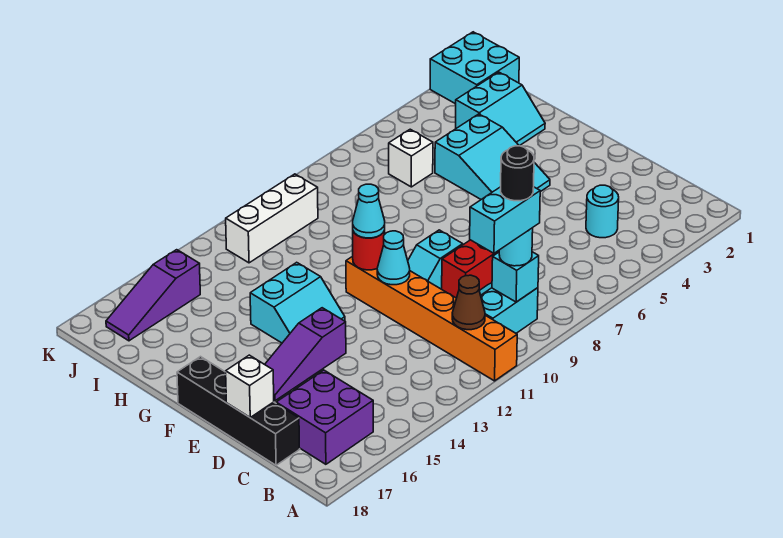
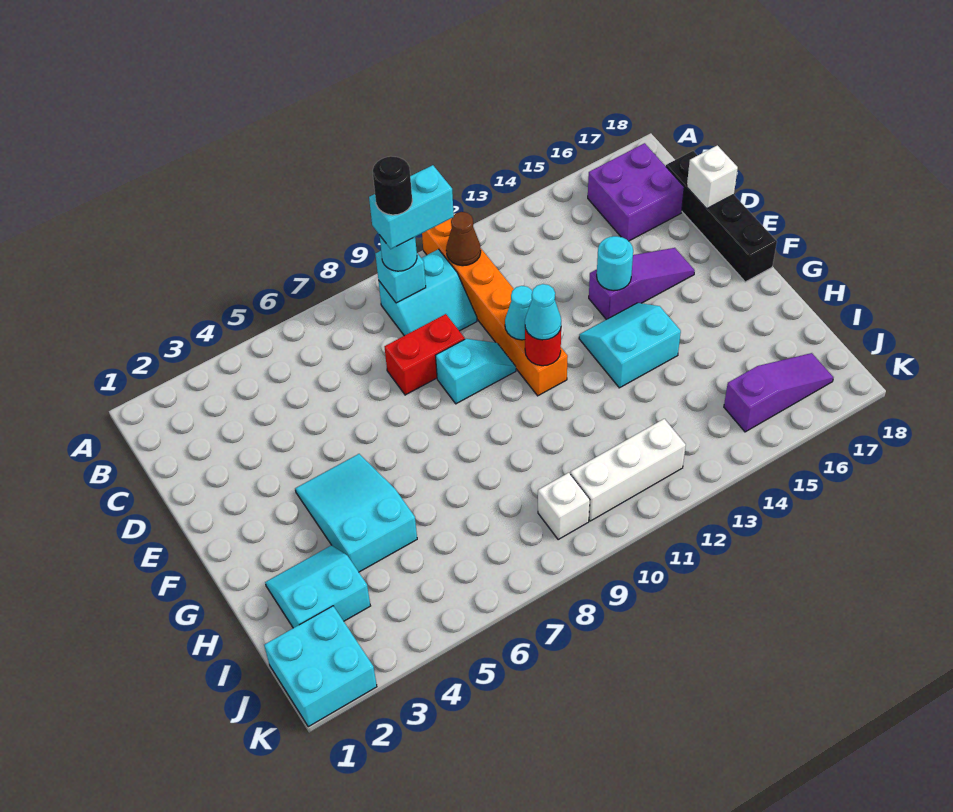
cyan round brick C4 level 1 -> cyan round brick E14 level 2
white brick I6 level 1 -> white brick J9 level 1

